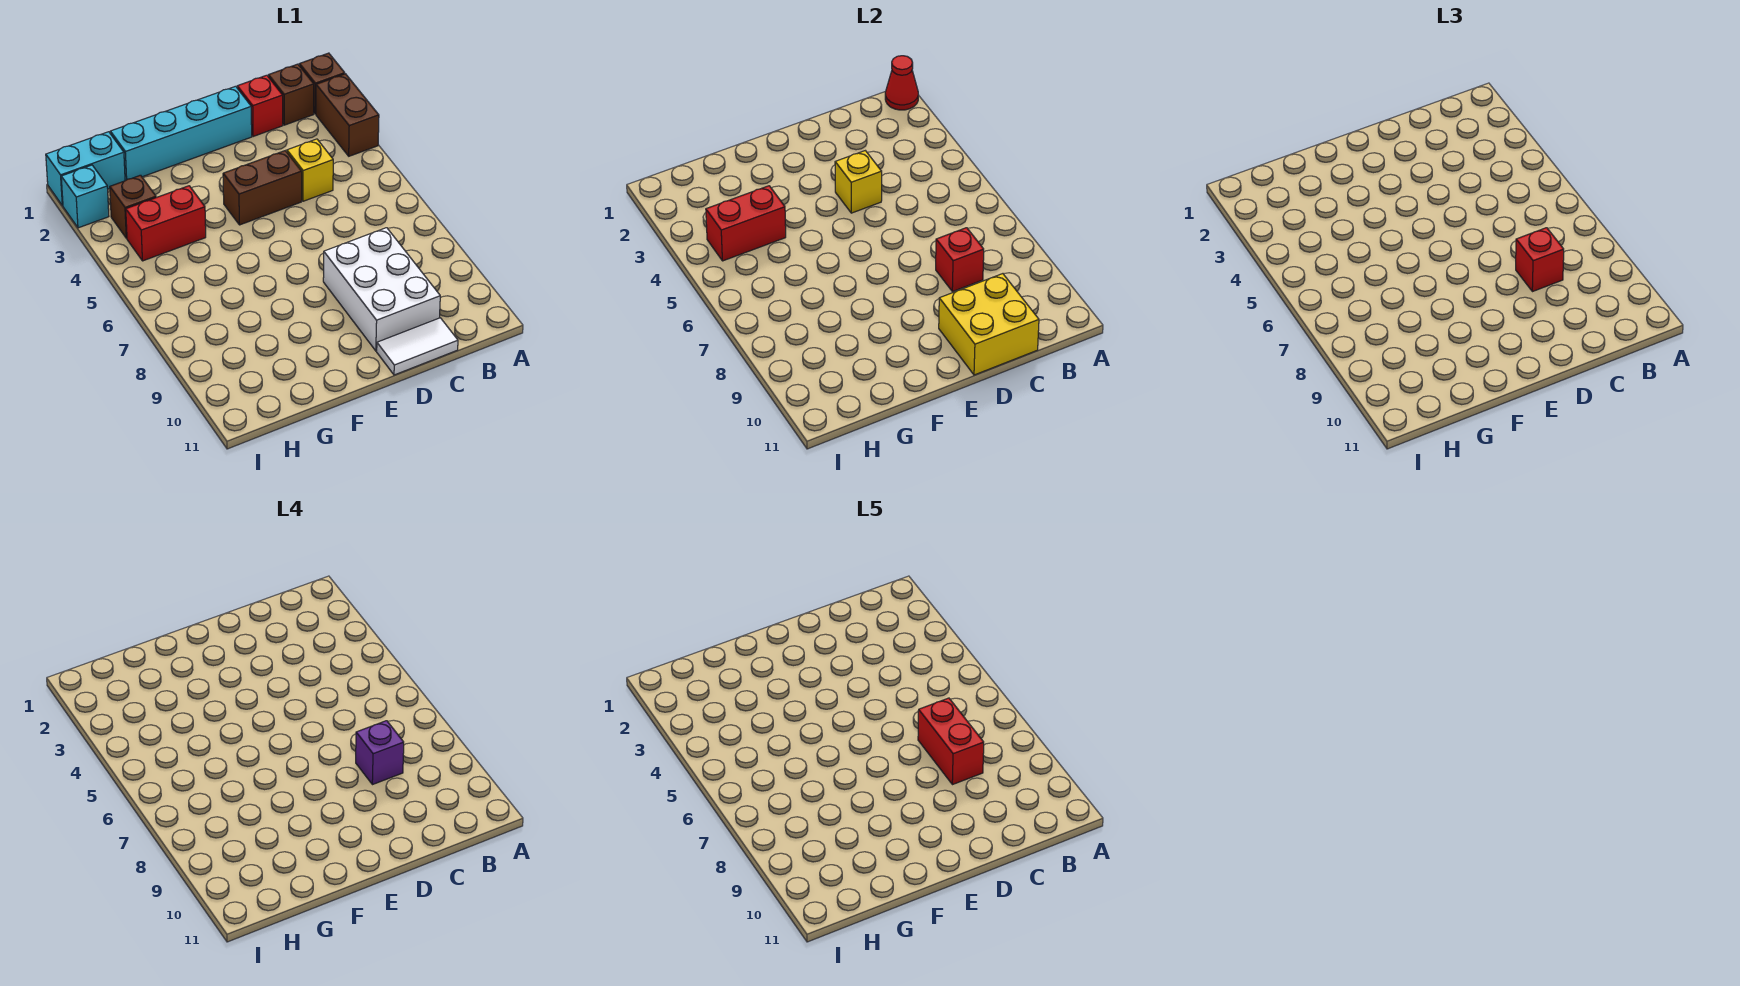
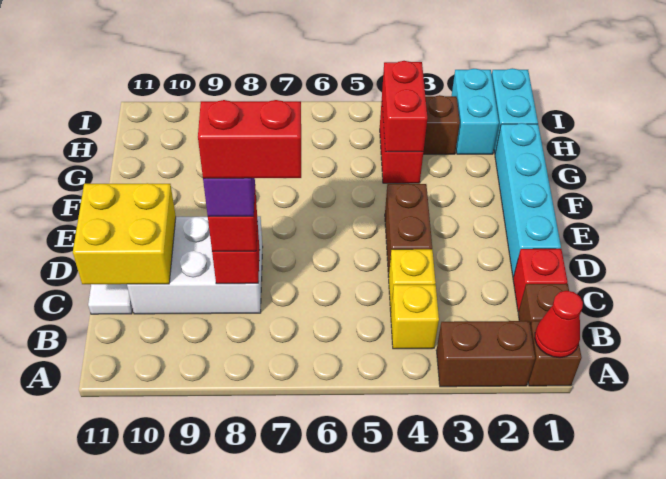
yellow brick D4 level 2 -> yellow brick B4 level 1
cyan brick I2 level 1 -> cyan brick H2:I2 level 1

